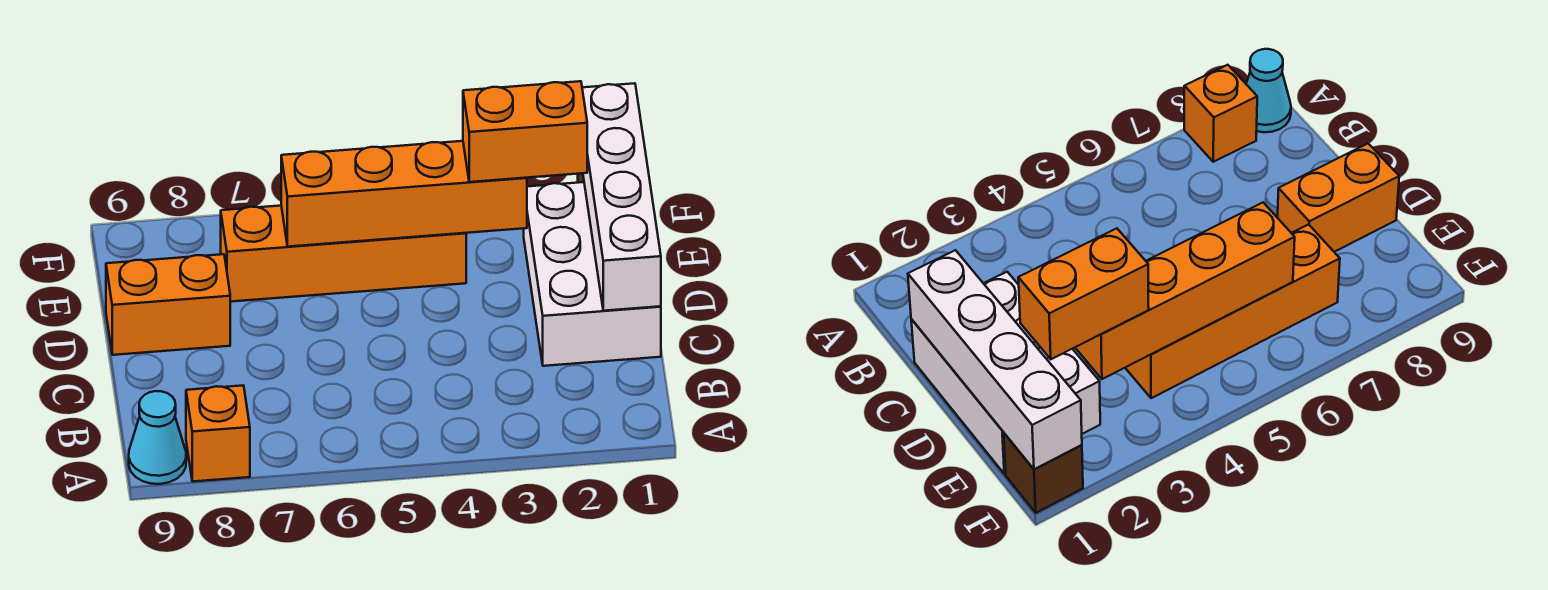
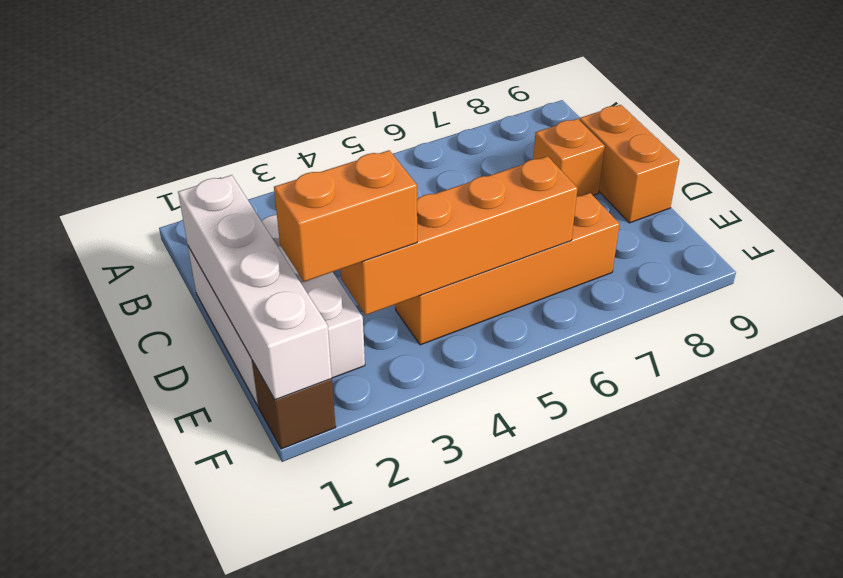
orange brick A8 level 1 -> orange brick C8 level 1
cyan cone A9 level 1 -> none
orange brick D8:D9 level 1 -> orange brick C9:D9 level 1

